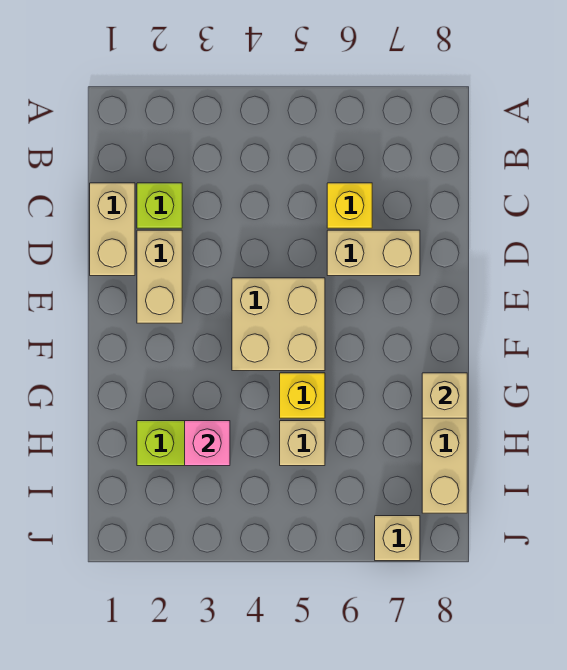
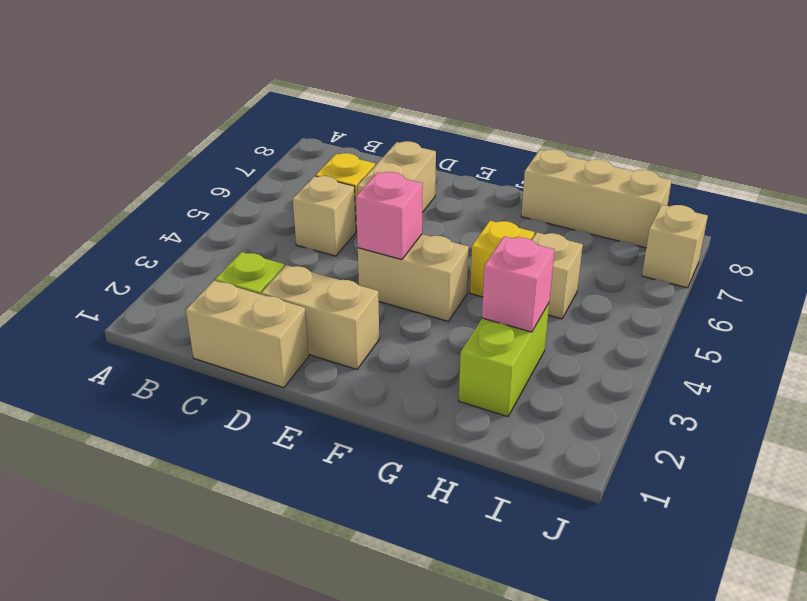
tan brick E4:F5 level 1 -> tan brick E4:F4 level 1
none -> pink brick E4 level 2
tan brick G8 level 2 -> tan brick C5 level 1

